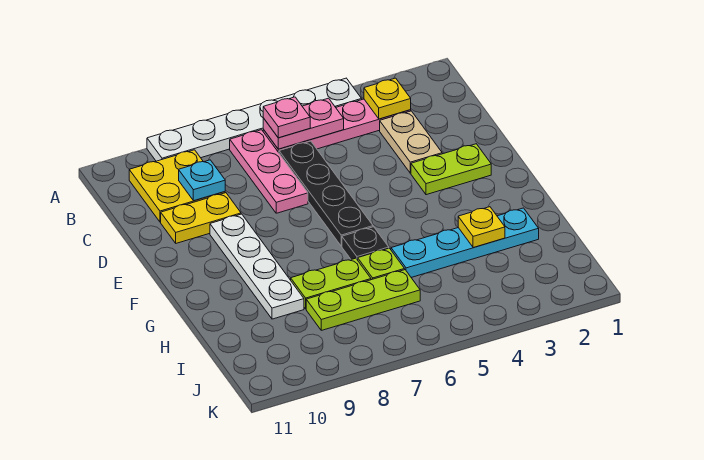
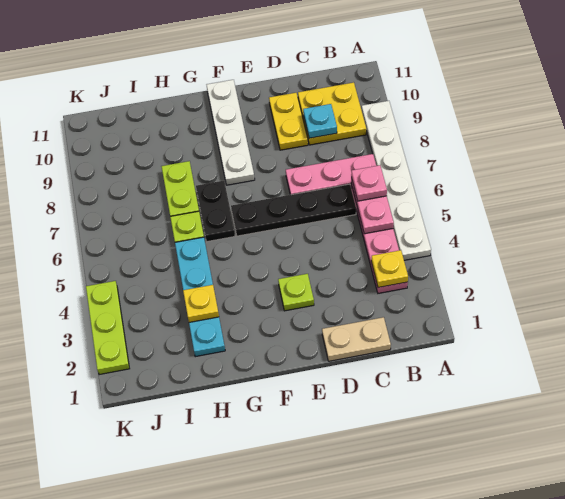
tan plate C3:D3 level 1 -> tan plate C1:D1 level 1
lime plate E2:E3 level 1 -> lime plate E3 level 1
white plate E9:H9 level 1 -> white plate F8:F11 level 1
black plate G6 level 1 -> black plate G6:G7 level 1
lime plate I6:I8 level 1 -> lime plate K2:K4 level 1

